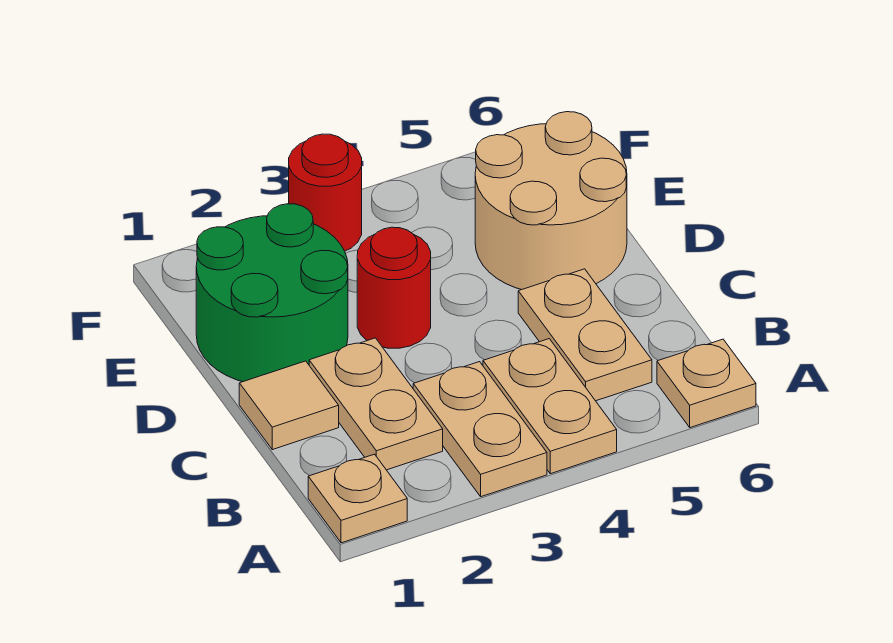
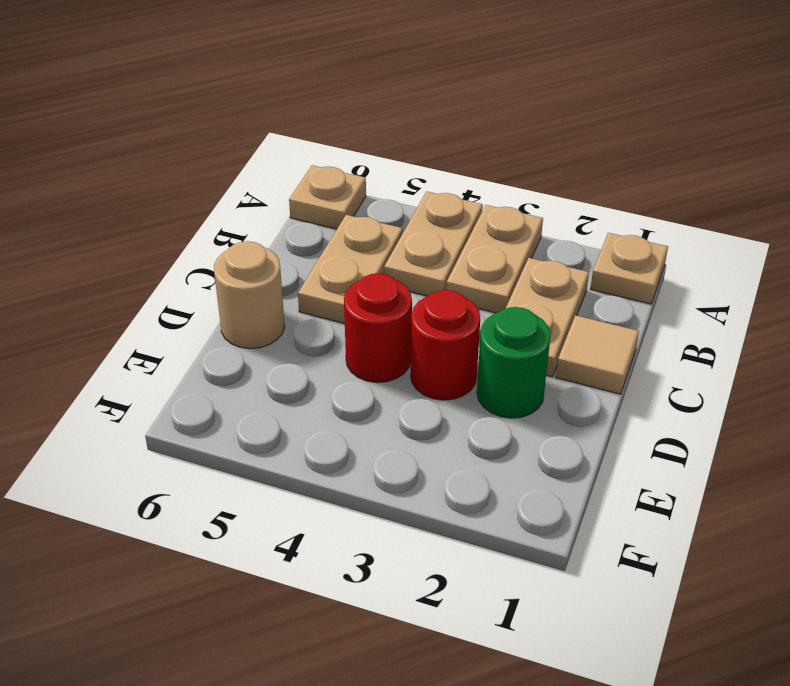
green round brick D1:E2 level 1 -> green round brick D2 level 1
tan round brick D5:E6 level 1 -> tan round brick D6 level 1
red round brick F3 level 1 -> red round brick D4 level 1

